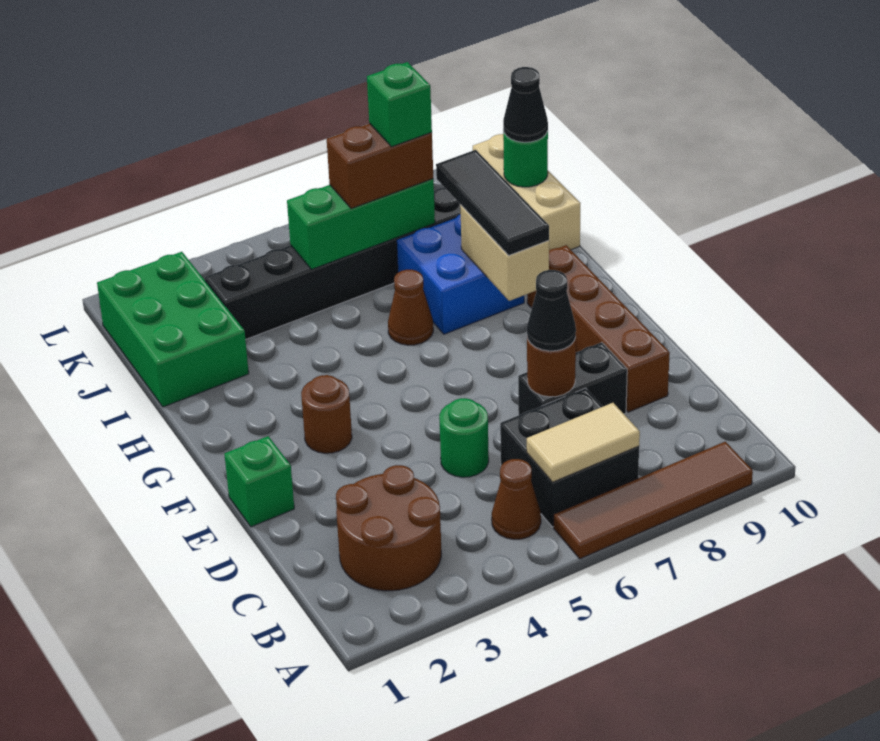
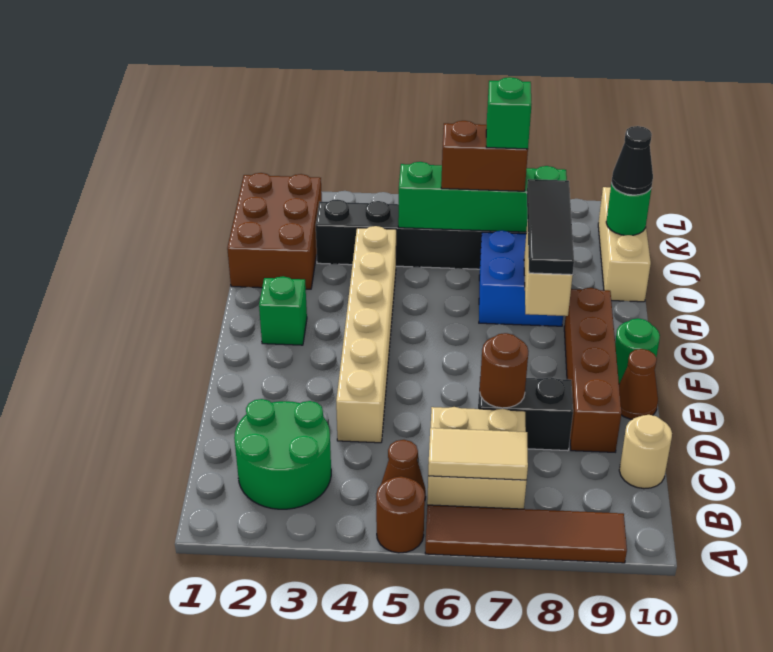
brown round brick B2:C3 level 1 -> green round brick B2:C3 level 1
black brick B6:C7 level 1 -> tan brick B6:C7 level 1
none -> tan round brick C10 level 1
none -> tan brick D4:I4 level 1
green round brick D5 level 1 -> green round brick F10 level 1
black cone D7 level 3 -> none
green brick E1 level 1 -> green brick G2 level 1
brown round brick F3 level 1 -> brown round brick A5 level 1
brown cone H6 level 1 -> brown cone E10 level 1
green brick I1:K2 level 1 -> brown brick I1:K2 level 1
green brick J5:J7 level 2 -> green brick J5:J8 level 2

